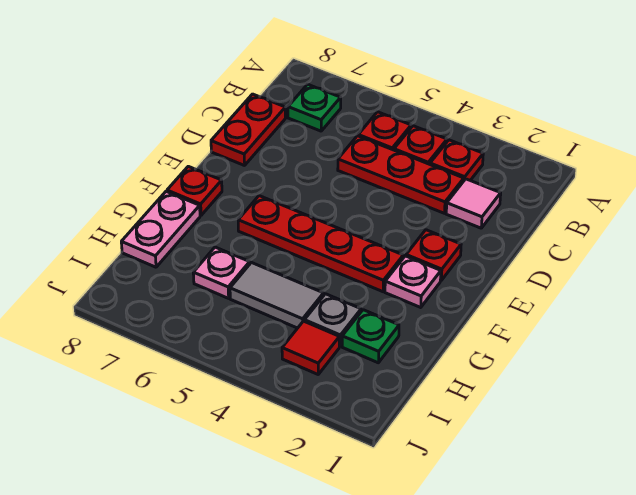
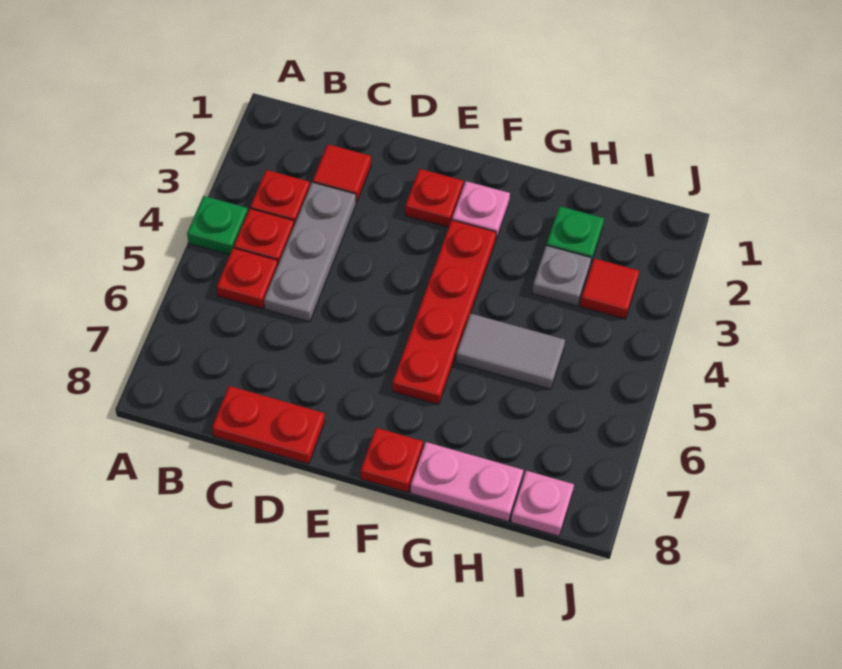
green plate B7 level 1 -> green plate A4 level 1
pink tile C2 level 1 -> red tile C2 level 1
red plate C3:C5 level 1 -> grey plate C3:C5 level 1
grey tile H4:H5 level 1 -> grey tile G5:H5 level 1
pink plate H6 level 1 -> pink plate I8 level 1

